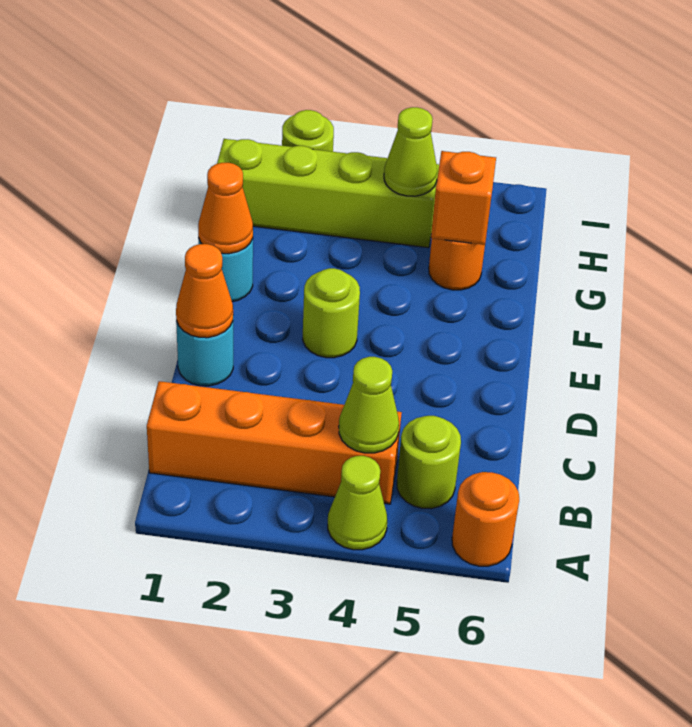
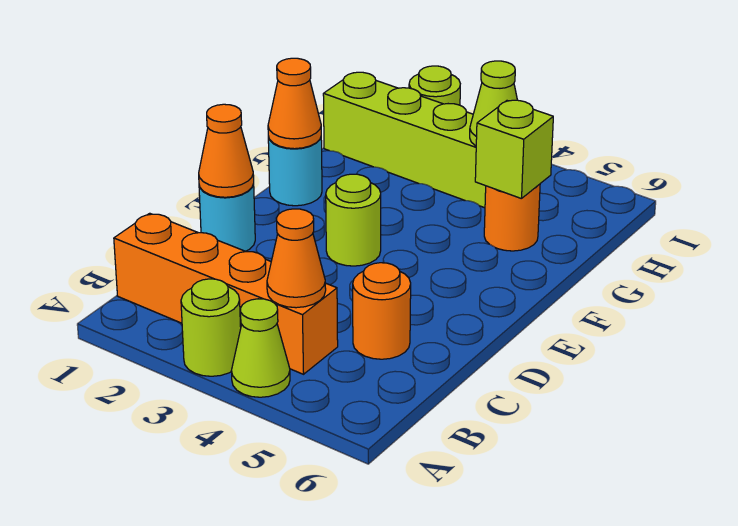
orange round brick A6 level 1 -> orange round brick C5 level 1
lime cone B4 level 2 -> orange cone B4 level 2
lime round brick B5 level 1 -> lime round brick A3 level 1
orange brick G5 level 2 -> lime brick G5 level 2

